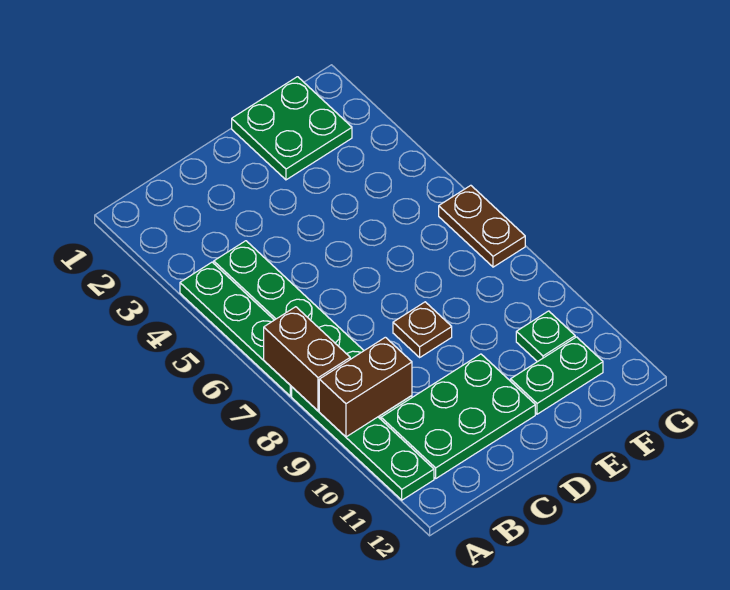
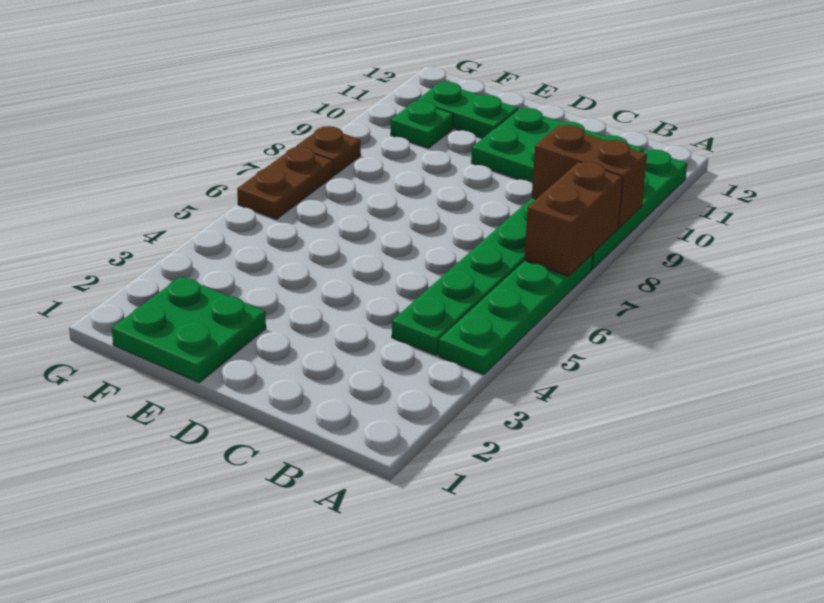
brown plate D8 level 1 -> brown plate G8 level 1

